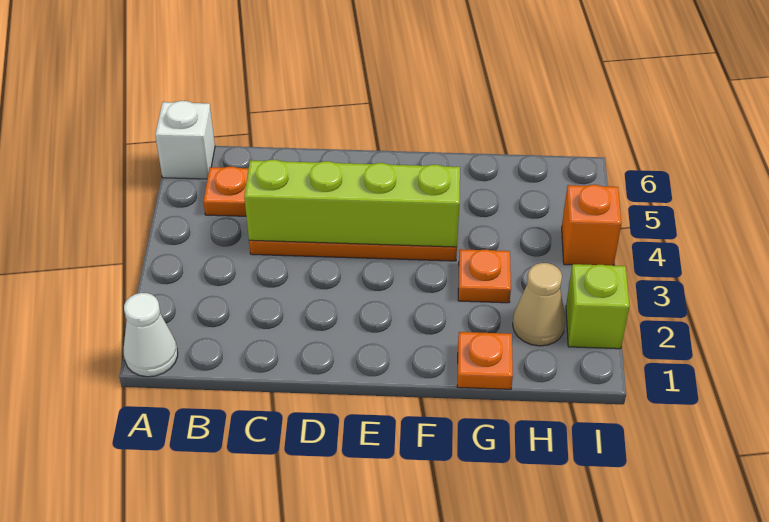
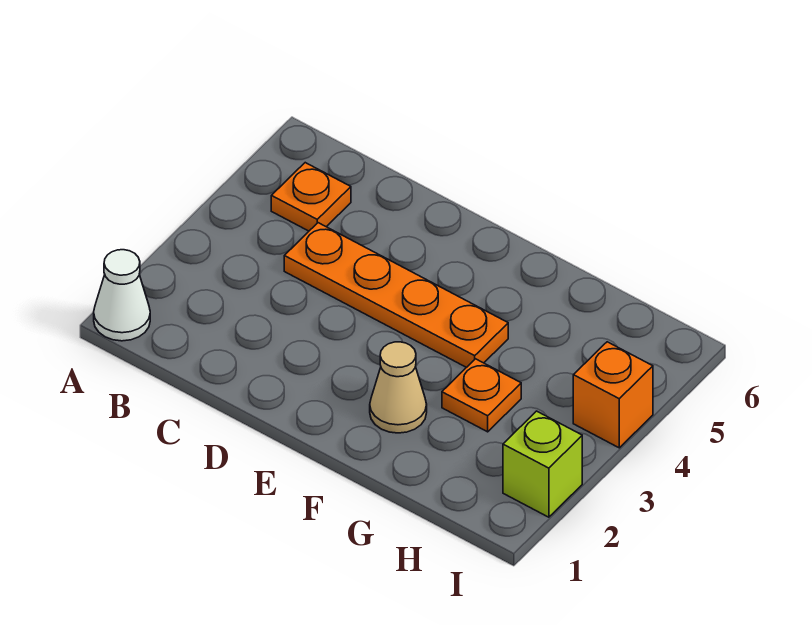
white brick A6 level 1 -> none
lime brick C4:F4 level 2 -> none
orange plate G1 level 1 -> none
tan cone H2 level 1 -> tan cone F2 level 1

